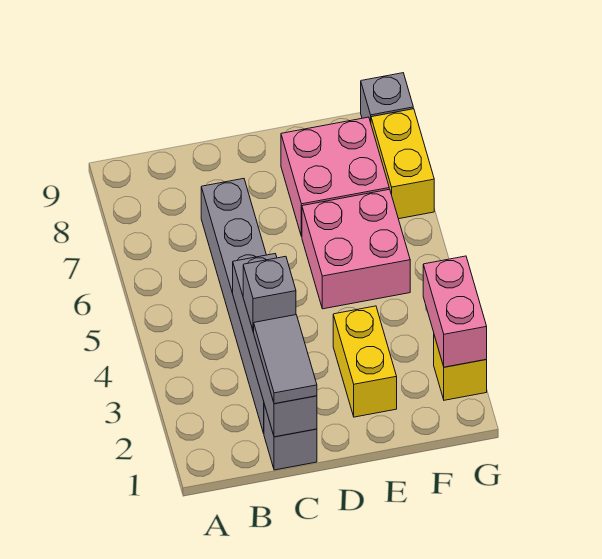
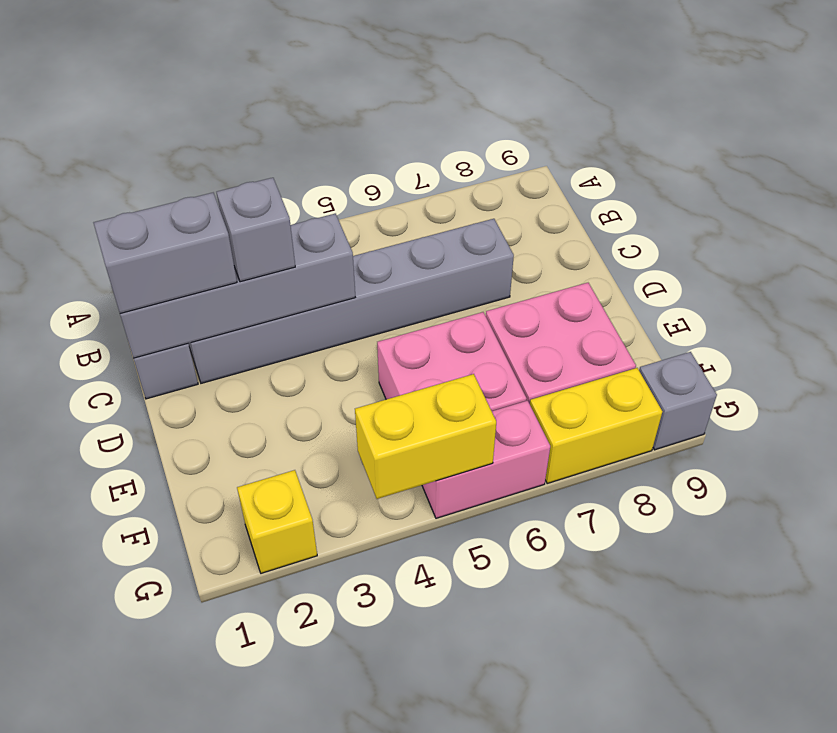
grey tile C1:C2 level 3 -> grey brick C1:C2 level 3
yellow brick E2:E3 level 1 -> yellow brick G4:G5 level 2
pink brick G2:G3 level 2 -> pink brick G5:G6 level 1

